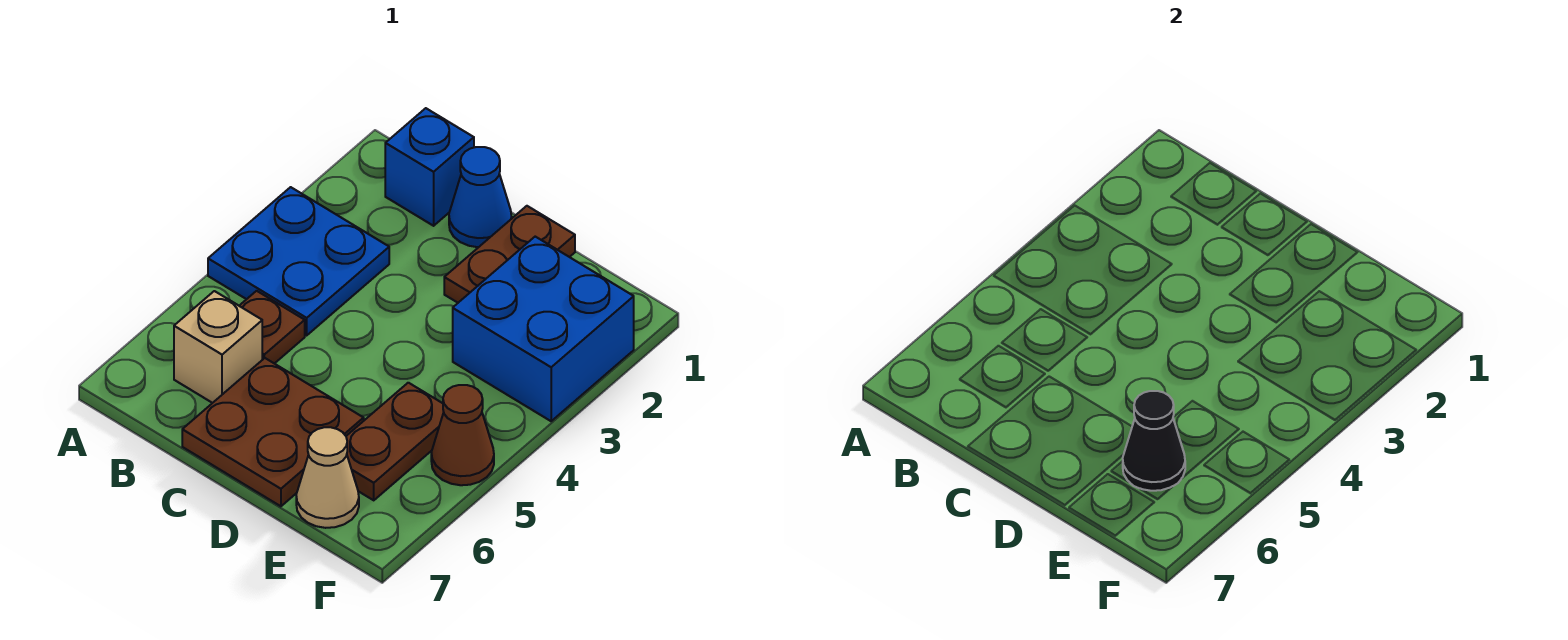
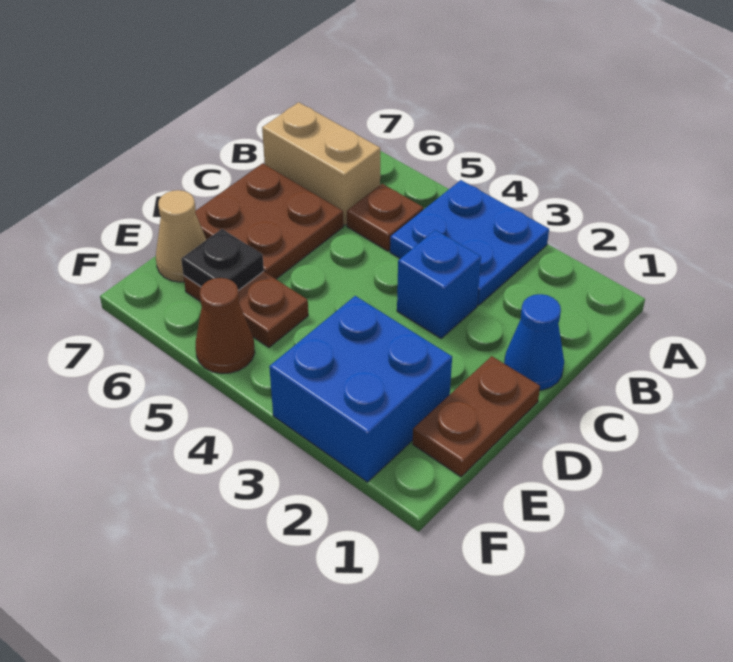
blue brick B1 level 1 -> blue brick C3 level 1
tan brick B6 level 1 -> tan brick B6:B7 level 1
brown plate D1:D2 level 1 -> brown plate D1:E1 level 1
black cone E6 level 2 -> black plate E6 level 2

